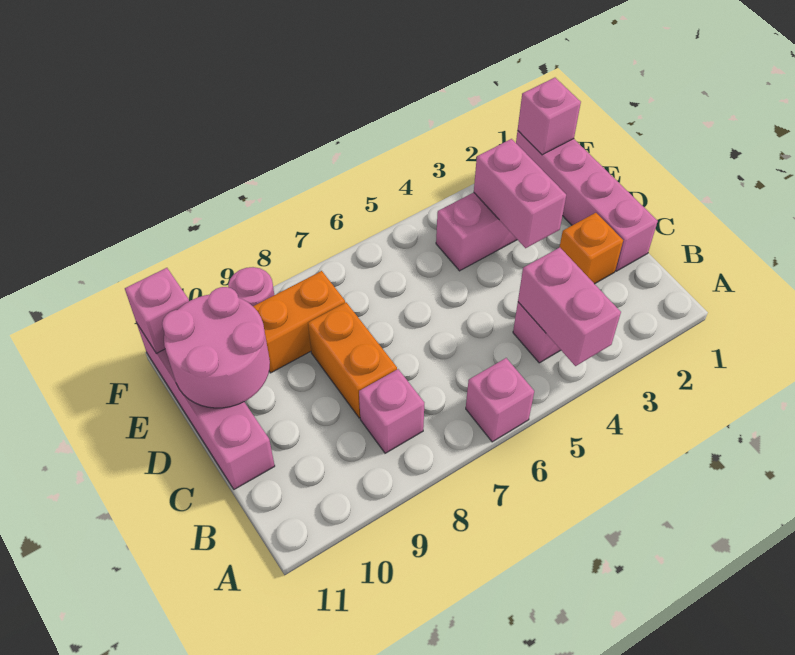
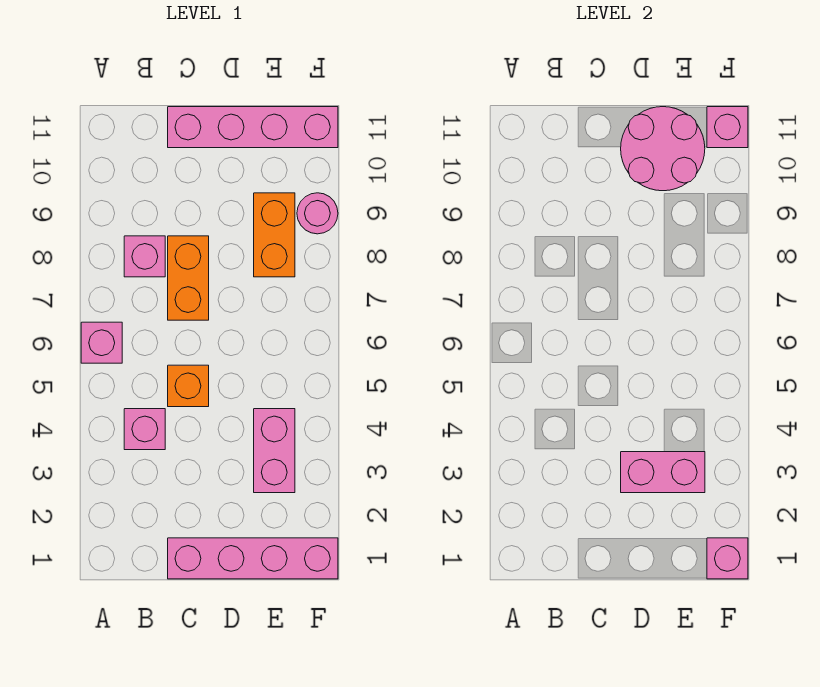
pink brick A4:B4 level 2 -> none
orange brick C2 level 1 -> orange brick C5 level 1
orange brick C8:D8 level 1 -> orange brick C7:C8 level 1

